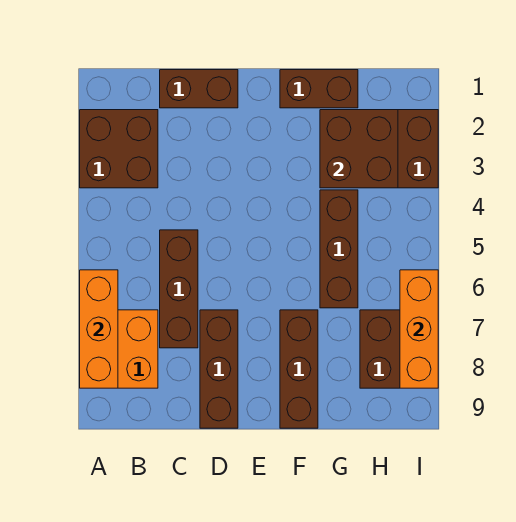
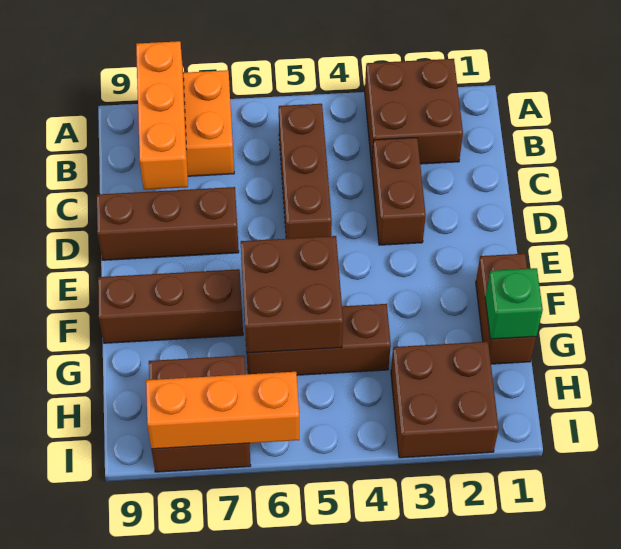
orange brick A6:A8 level 2 -> orange brick A8:C8 level 2
brown brick C1:D1 level 1 -> brown brick C3:D3 level 1
brown brick C5:C7 level 1 -> brown brick B5:D5 level 1
none -> green brick G1 level 2
brown brick G2:H3 level 2 -> brown brick F5:G6 level 2

